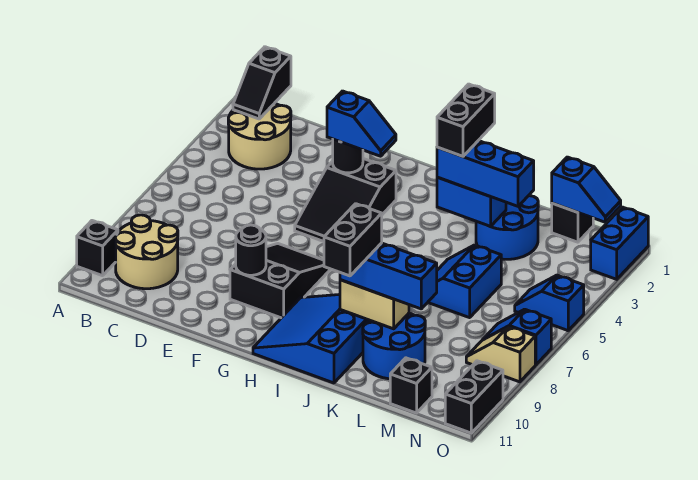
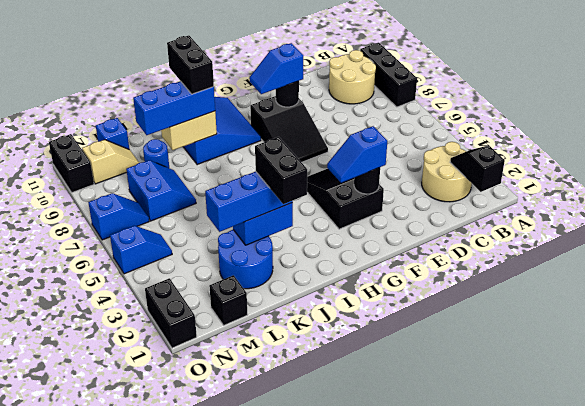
black brick A10 level 1 -> black brick A8:A10 level 1
blue slope K5:L6 level 1 top L -> blue slope L7:M8 level 1 top M
blue round brick K9:L10 level 1 -> blue round brick L9 level 1
blue slope M1:N1 level 2 top M -> blue slope F9:G9 level 3 top F
black brick M11 level 1 -> blue brick M11 level 1
tan slope N8:O8 level 1 top O -> tan slope M10:N10 level 1 top N
blue brick O1:O2 level 1 -> black brick O1:O2 level 1

